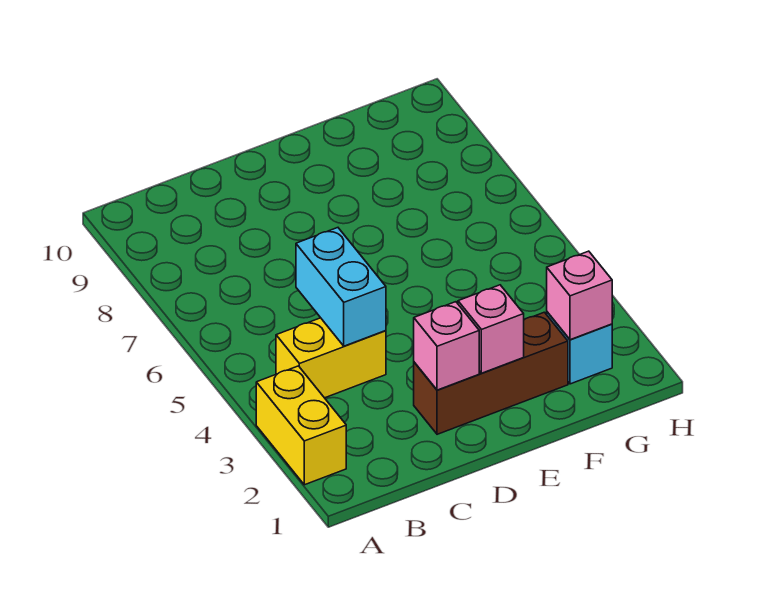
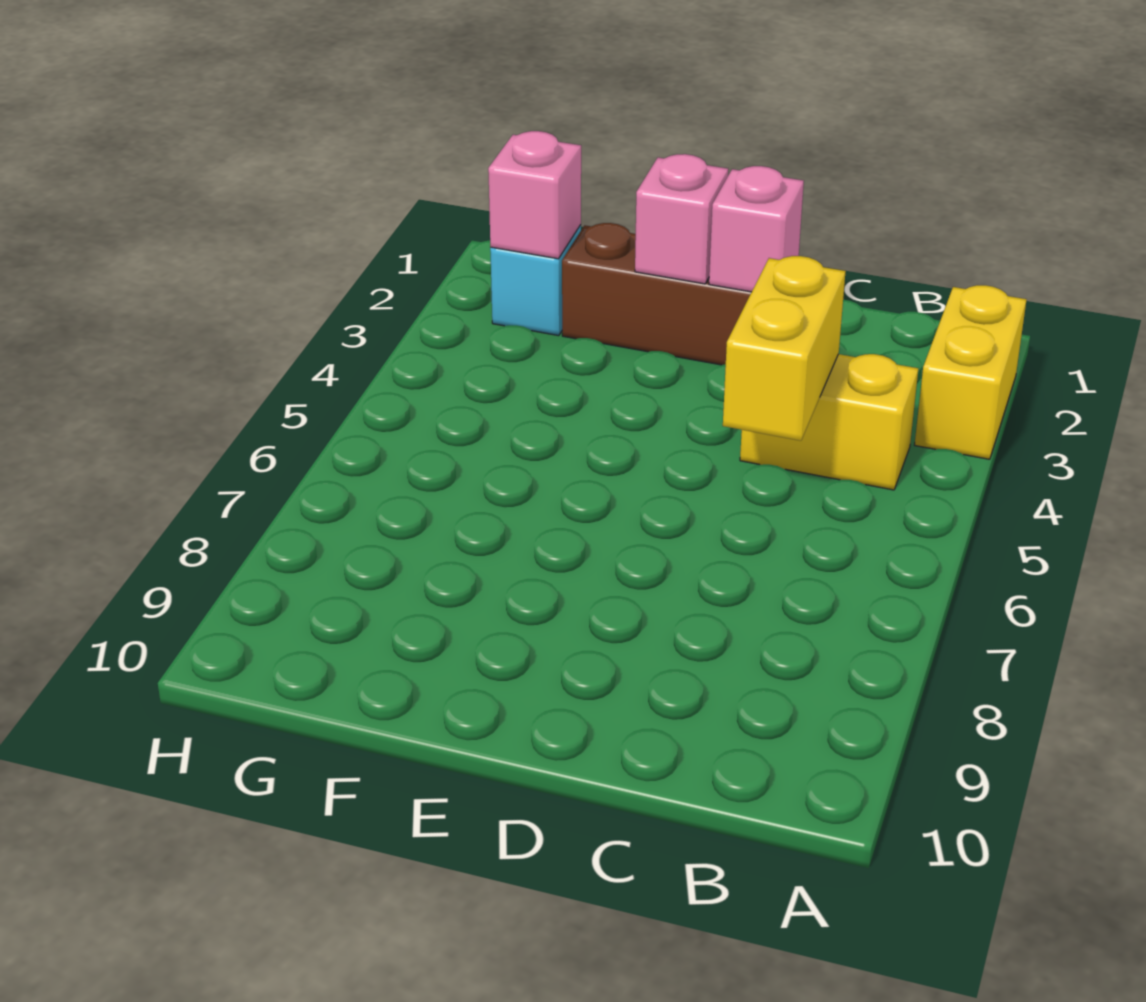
cyan brick C4:C5 level 2 -> yellow brick C4:C5 level 2

